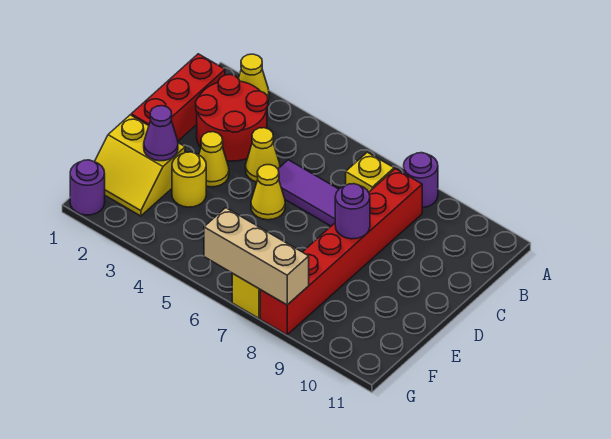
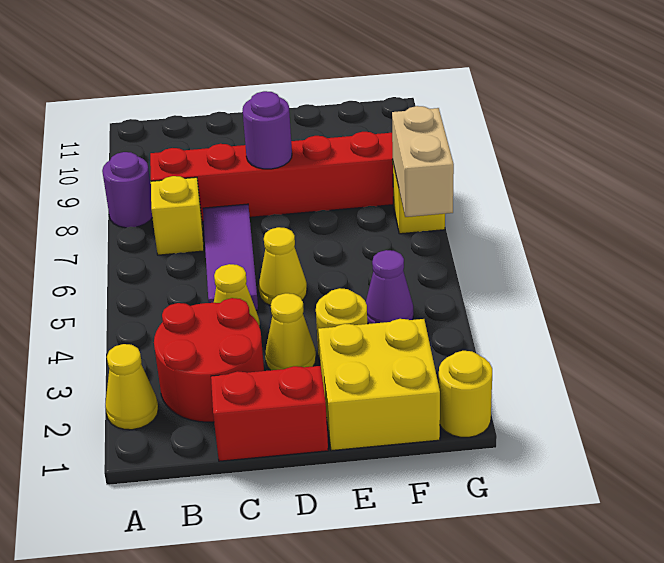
red brick B1:D1 level 1 -> red brick C1:D1 level 1
yellow slope E1:F2 level 1 top E -> yellow brick E1:F2 level 1
purple cone E2 level 2 -> purple cone F4 level 1
purple round brick G1 level 1 -> yellow round brick G1 level 1
tan brick G6:G8 level 2 -> tan brick G6:G7 level 2

